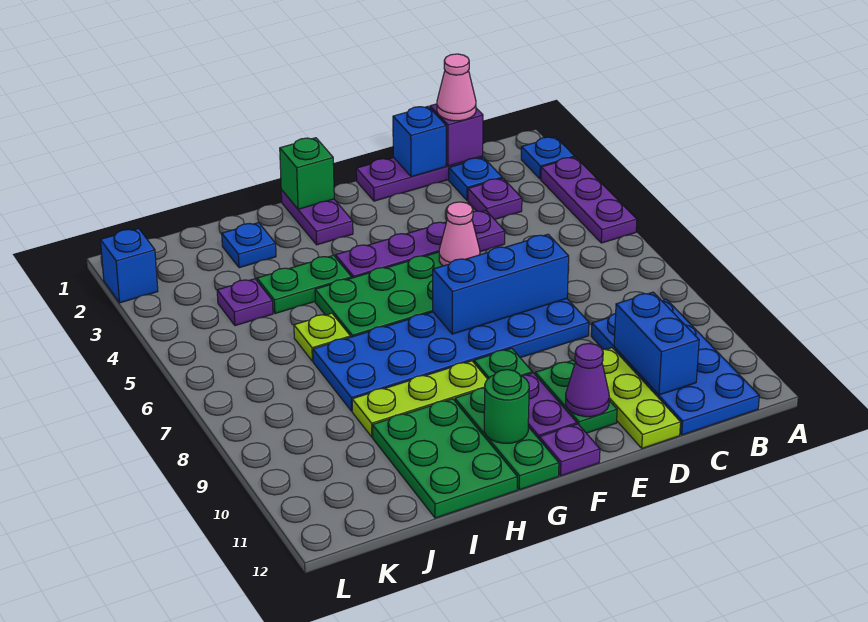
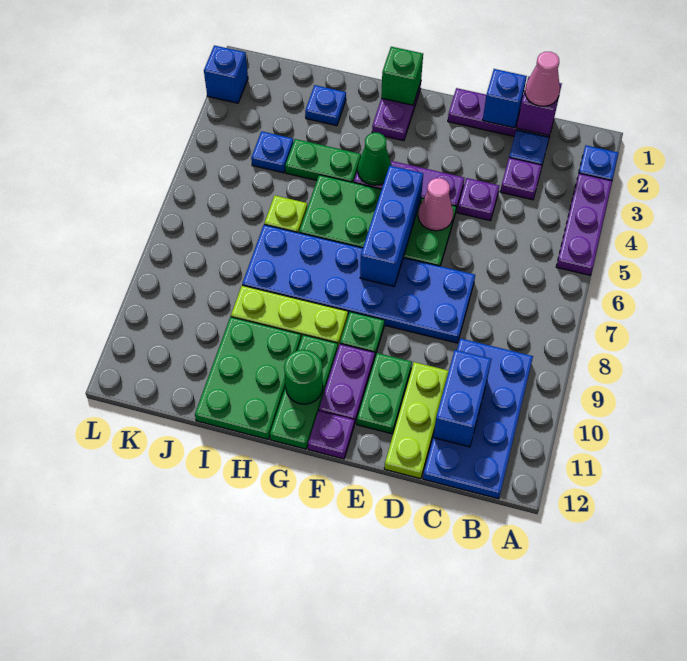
blue brick D7:F7 level 2 -> blue brick F5:F7 level 2
purple cone E11 level 2 -> none
none -> green cone G4 level 2
purple plate J4 level 1 -> blue plate J4 level 1

